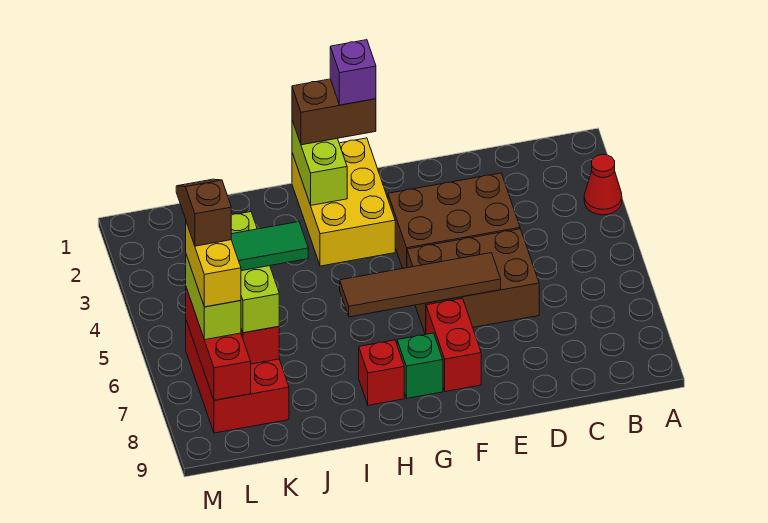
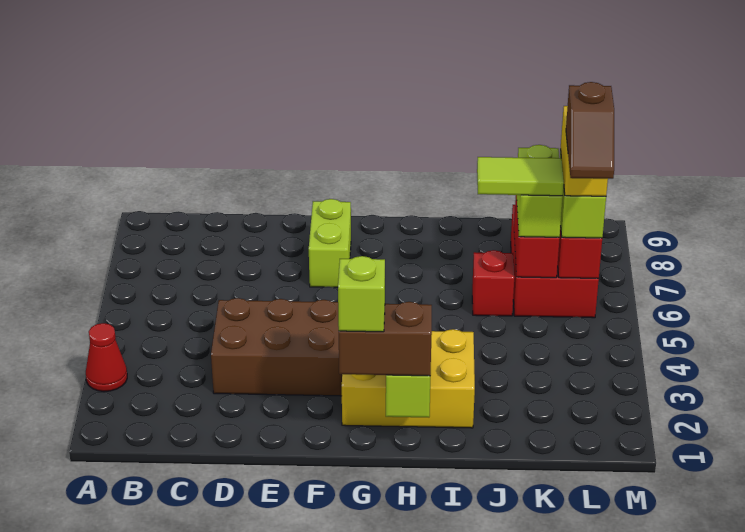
brown brick D5:F6 level 1 -> none
brown tile E6:H6 level 2 -> none
red brick F7:F8 level 1 -> lime brick F7:F8 level 1
yellow brick G1:H3 level 1 -> yellow brick G2:I3 level 1
purple brick G1 level 4 -> lime brick G1 level 4
green brick G8 level 1 -> none
red brick H8 level 1 -> red brick J6 level 1
green tile J6:K6 level 4 -> lime tile J6:K6 level 4
lime brick K5:K7 level 3 -> lime brick K6:K7 level 3

